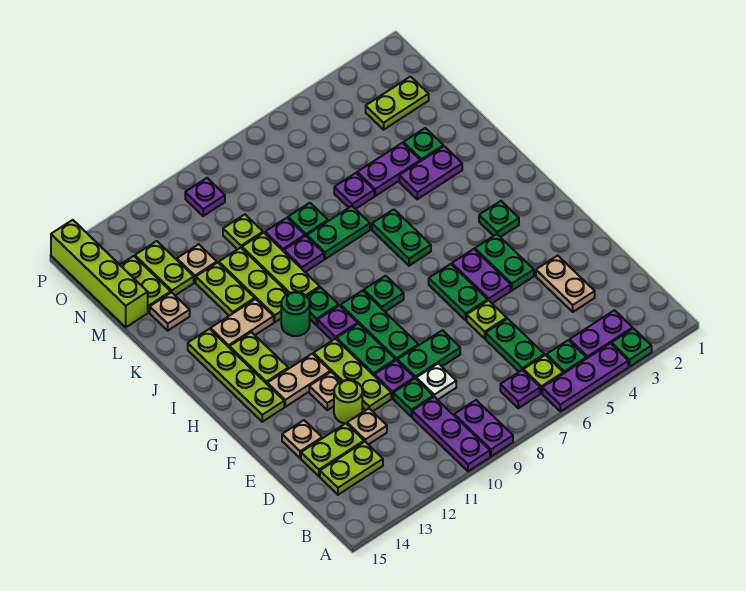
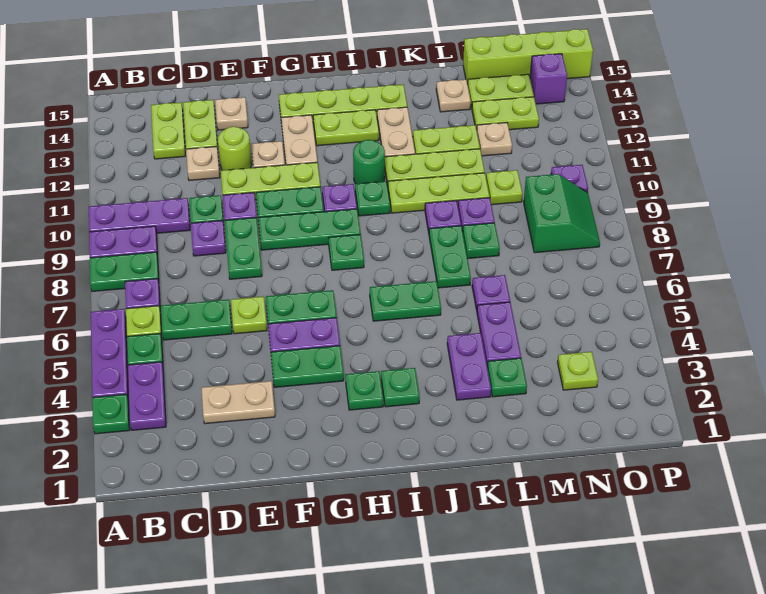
none -> green plate A8:B8 level 1
white plate D9 level 1 -> purple plate D9 level 1
none -> green plate I3 level 1
lime plate N2:N3 level 1 -> lime plate N3 level 1
none -> green slope N8:O9 level 1 top N
none -> purple brick O14 level 1

